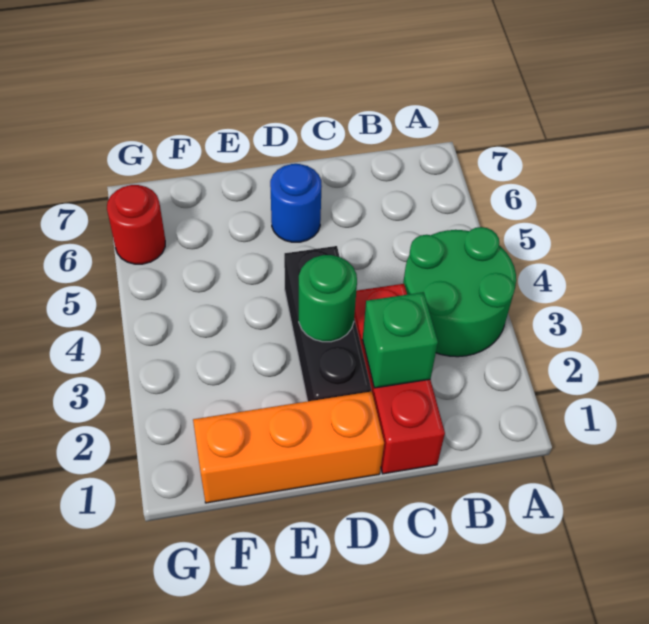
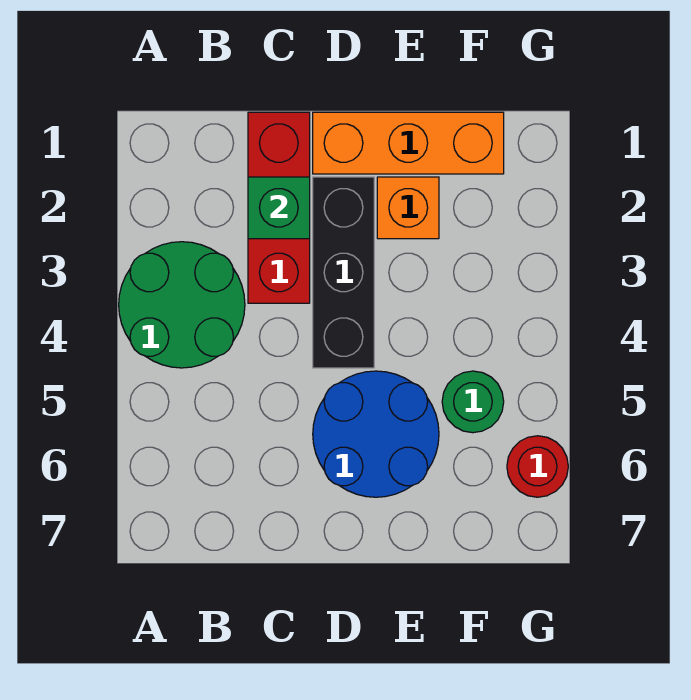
green round brick D3 level 2 -> green round brick F5 level 1
blue round brick D6 level 1 -> blue round brick D5:E6 level 1
none -> orange brick E2 level 1

